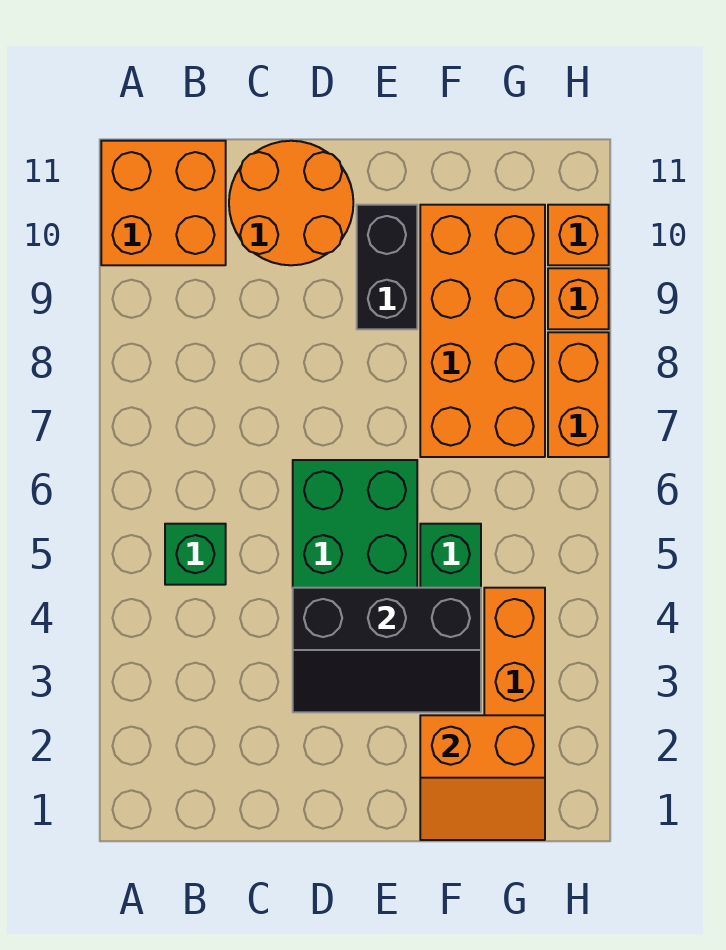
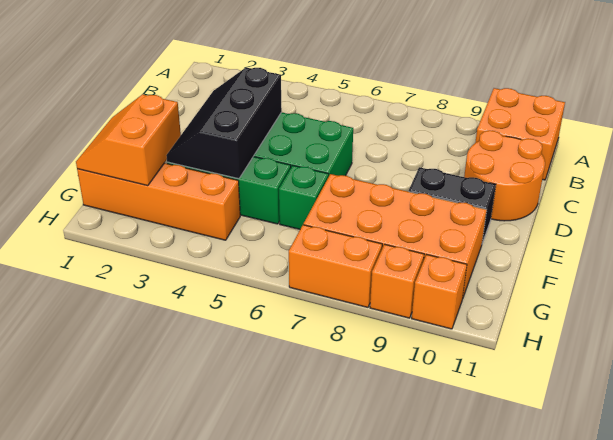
green brick B5 level 1 -> green brick F6 level 1

